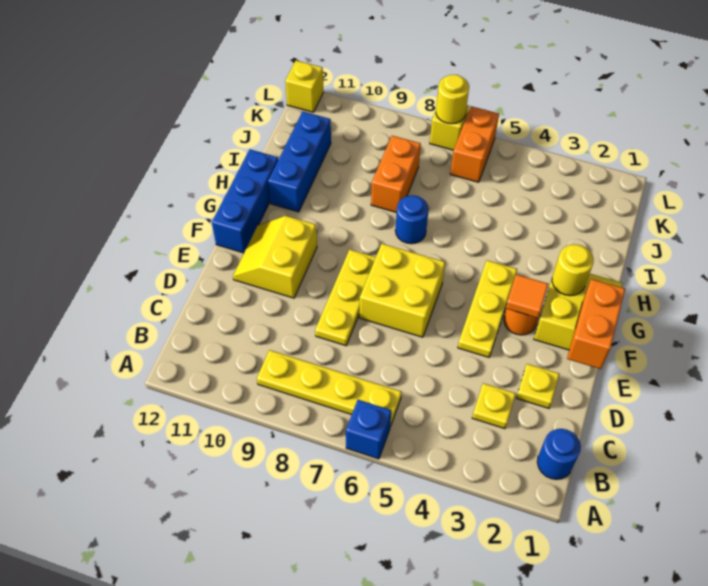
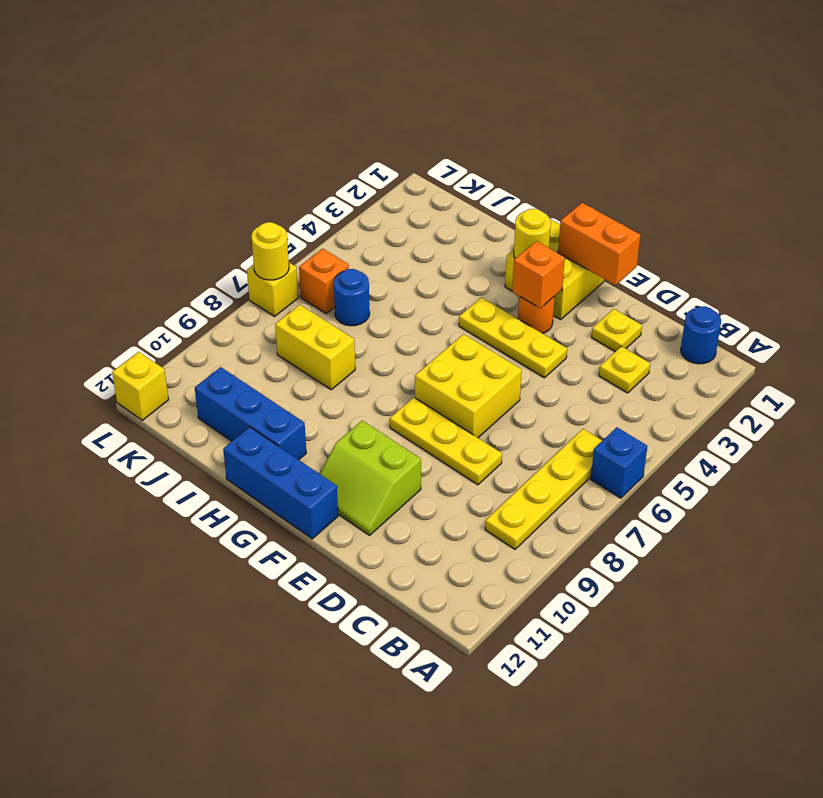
yellow slope E10:F11 level 1 top 10 -> lime slope E10:F11 level 1 top 10
orange tile F3 level 2 -> orange brick F3 level 2
blue round brick H7 level 1 -> blue round brick J6 level 1
orange brick I8:J8 level 1 -> yellow brick I8:J8 level 1
orange brick K6:L6 level 1 -> orange brick K6 level 1

